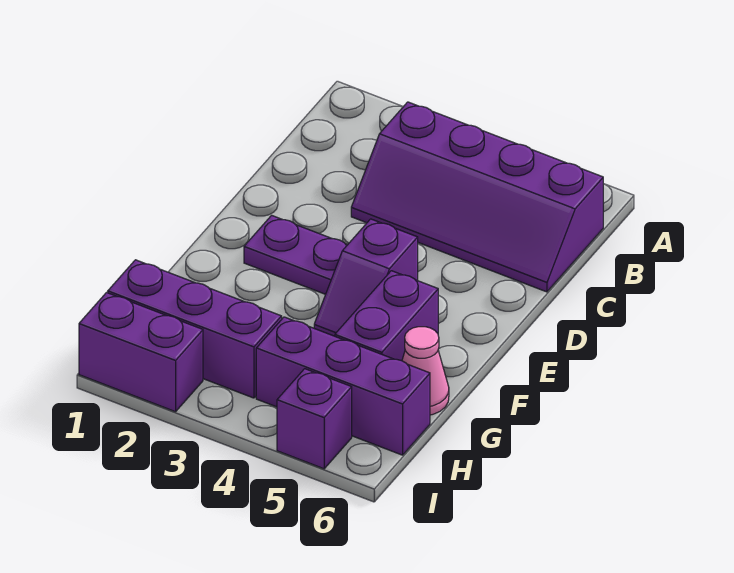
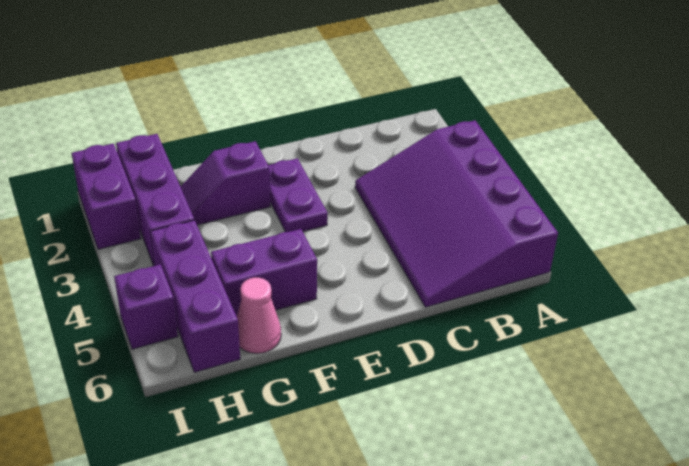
purple slope B3:C6 level 1 top B -> purple slope A3:C6 level 1 top A
purple slope E4:F4 level 1 top E -> purple slope F2:G2 level 1 top F

